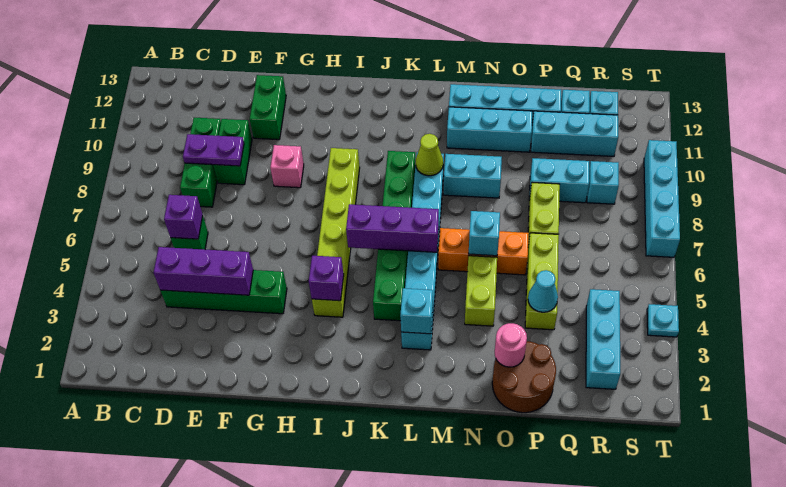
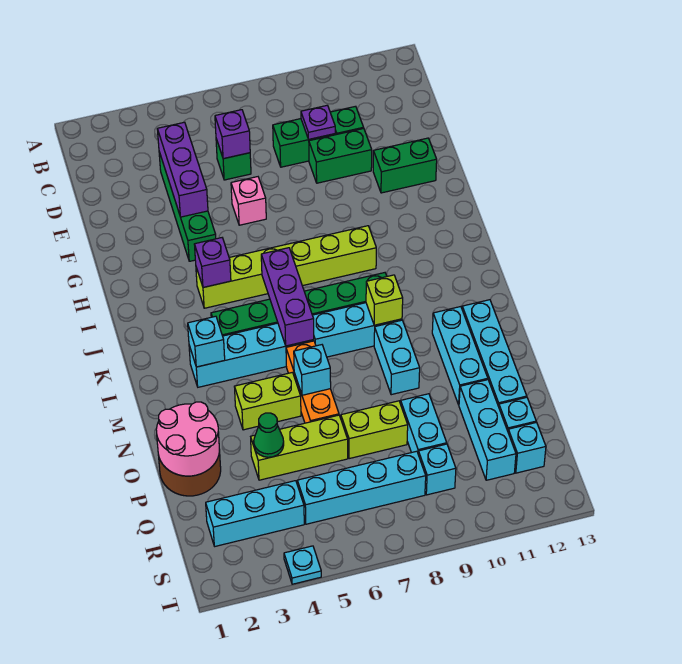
purple plate D9:E9 level 2 -> purple plate D9 level 2
pink brick G9 level 1 -> pink brick F6 level 1
lime cone L9 level 2 -> lime brick L9 level 2
pink round brick O2 level 2 -> pink round brick O1:P2 level 2
cyan cone P4 level 2 -> green cone P4 level 2
cyan brick T7:T10 level 1 -> cyan brick R5:R8 level 1

